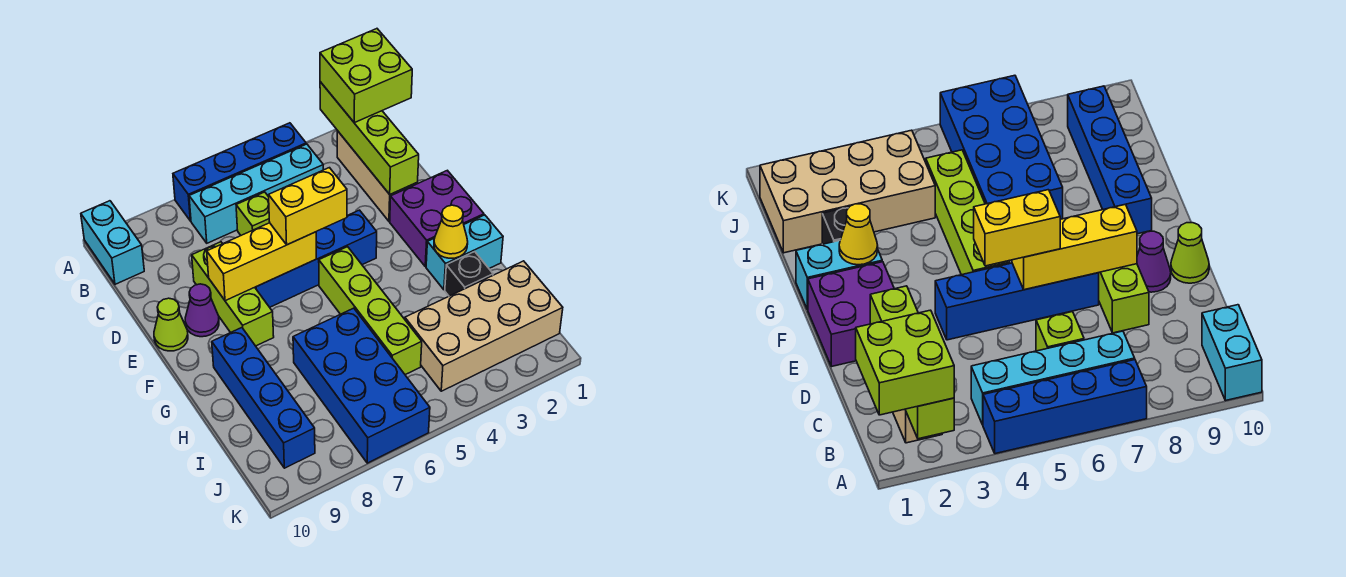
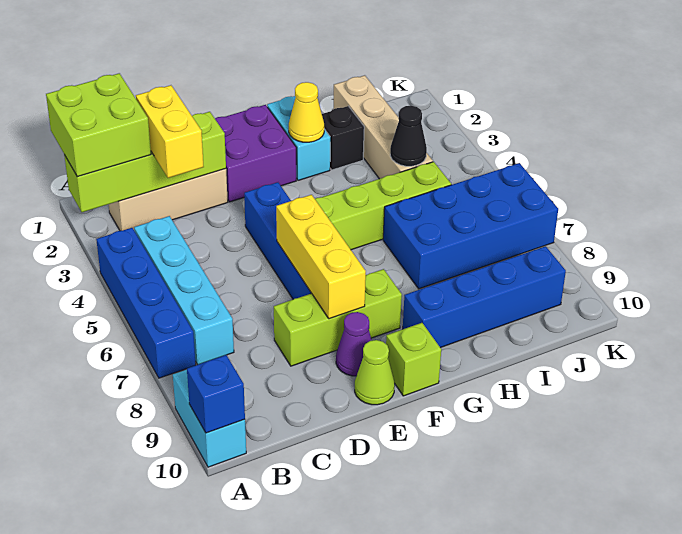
cyan brick A10:B10 level 1 -> cyan brick A9:A10 level 1
none -> blue brick A10 level 2
lime brick C6 level 1 -> lime brick F10 level 1
yellow brick E5:E6 level 3 -> yellow brick C2:C3 level 3
tan brick I1:J4 level 1 -> tan brick I1:I4 level 1
none -> black cone I4 level 2

